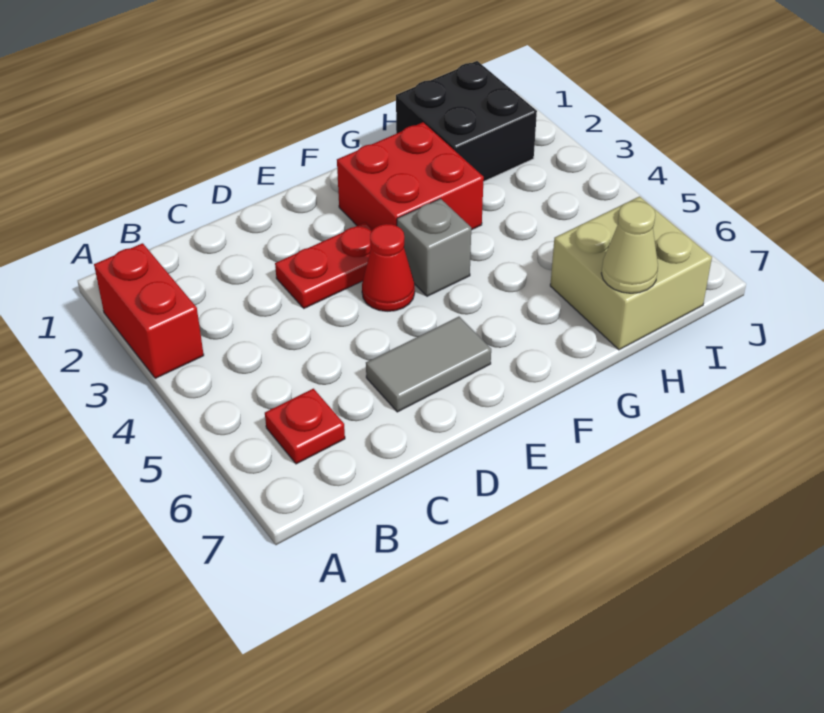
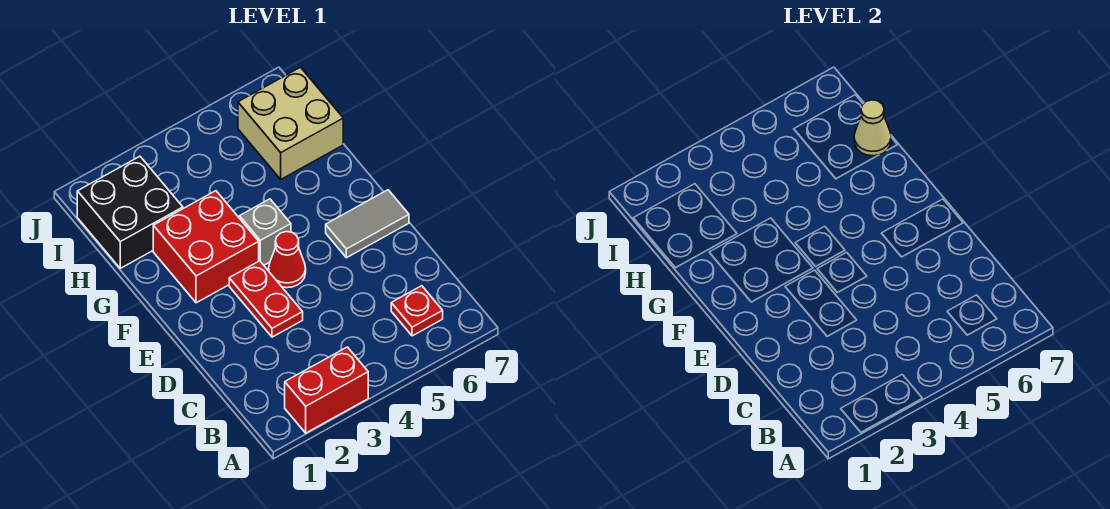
grey tile D6:E6 level 1 -> grey tile E6:E7 level 1

